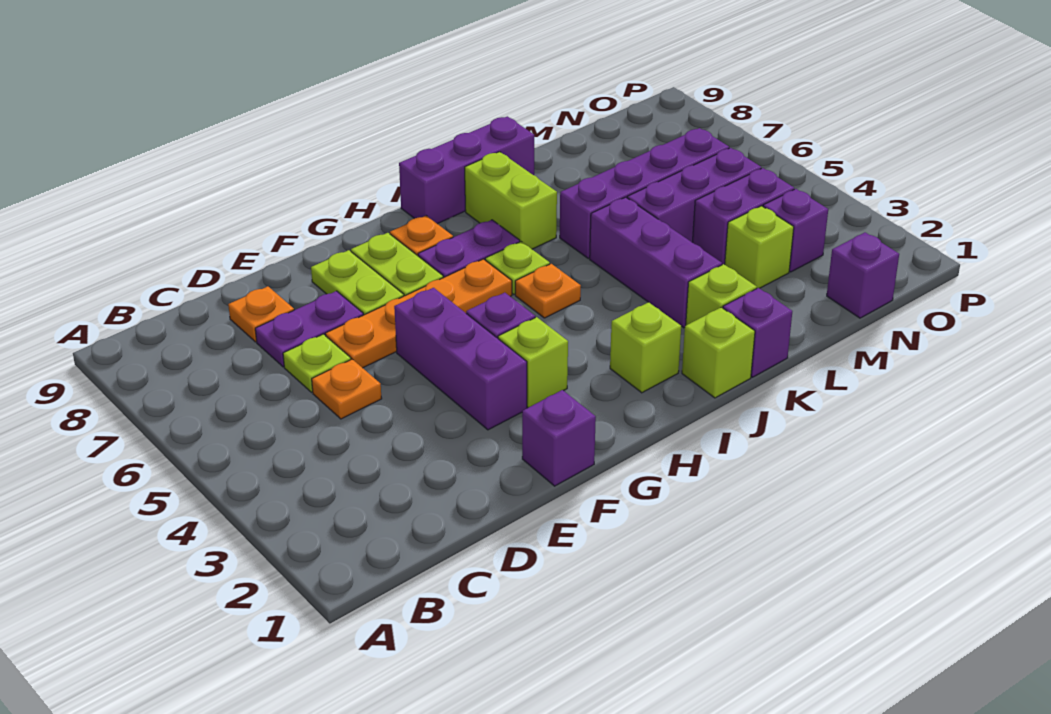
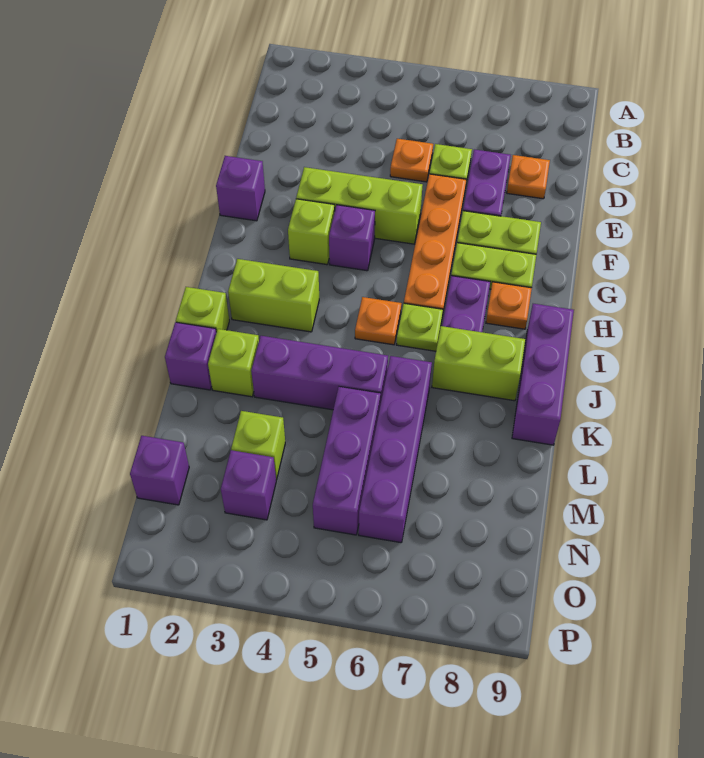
purple brick F3:F5 level 1 -> lime brick F3:F5 level 1
lime brick I2 level 1 -> lime brick I2:I3 level 1
purple brick M4:N4 level 1 -> none

